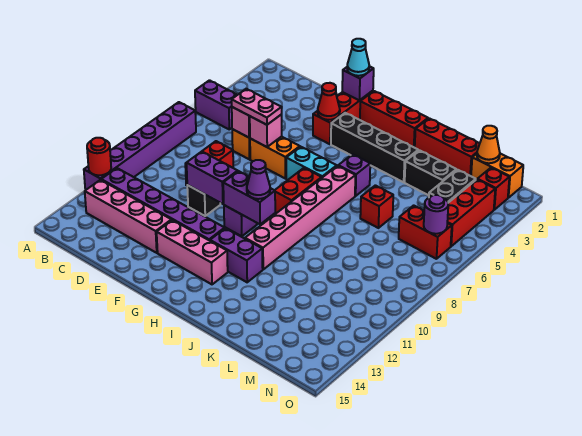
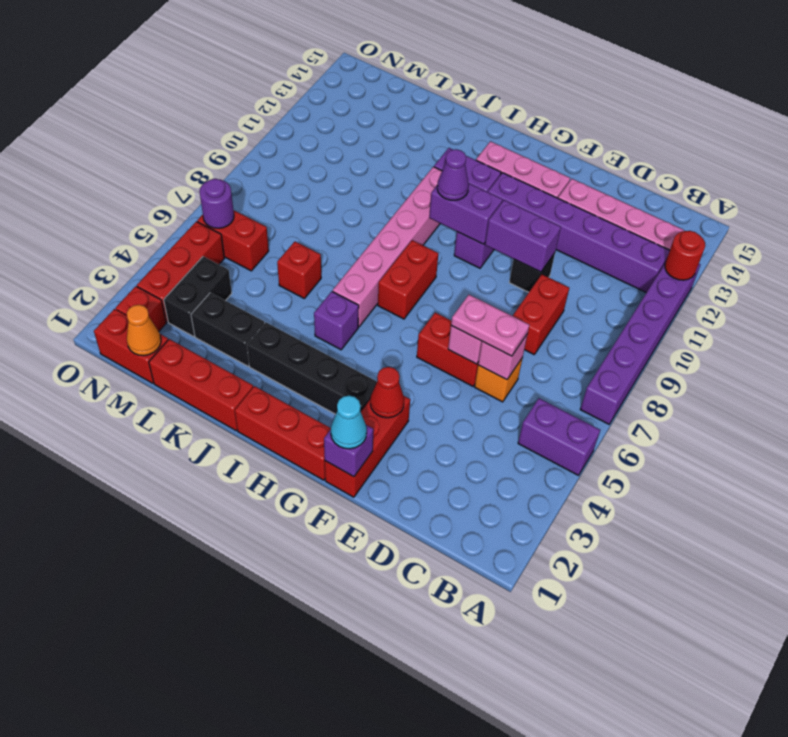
orange brick E6:F6 level 1 -> red brick E6:F6 level 1
cyan brick G6:H6 level 1 -> none
orange brick M1:N1 level 1 -> red brick M1:N1 level 1

